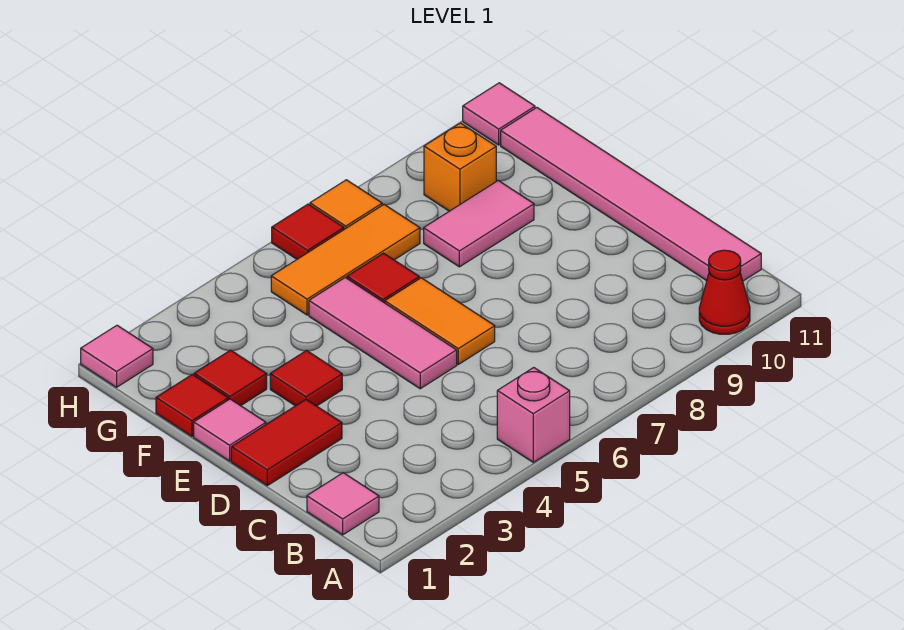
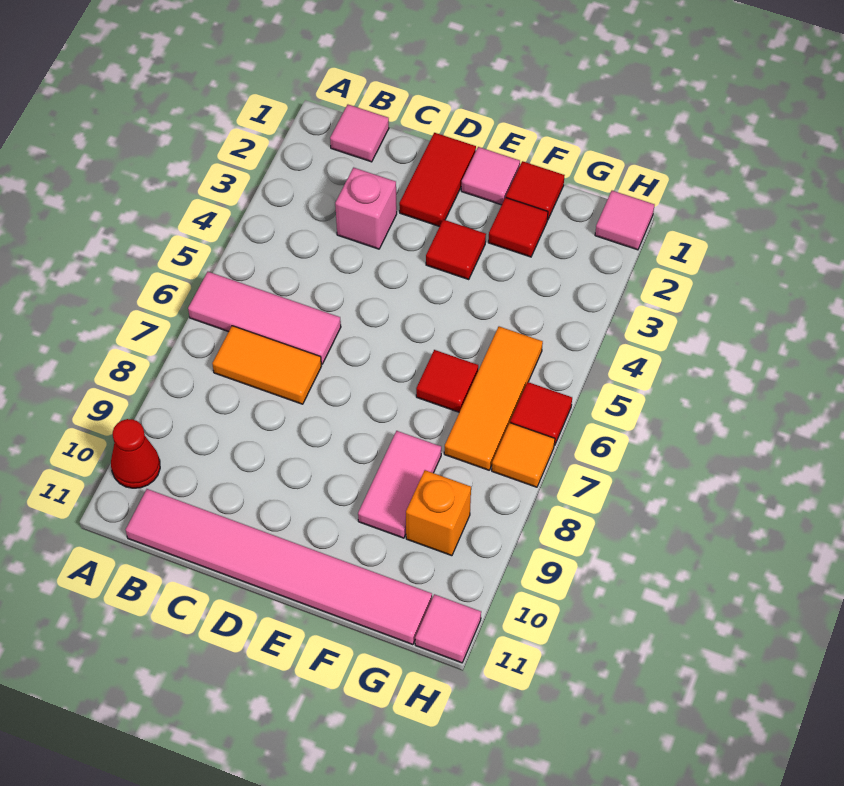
pink brick A5 level 1 -> pink brick C3 level 1
pink tile D5:F5 level 1 -> pink tile A6:C6 level 1
orange tile D6:E6 level 1 -> orange tile B7:C7 level 1

